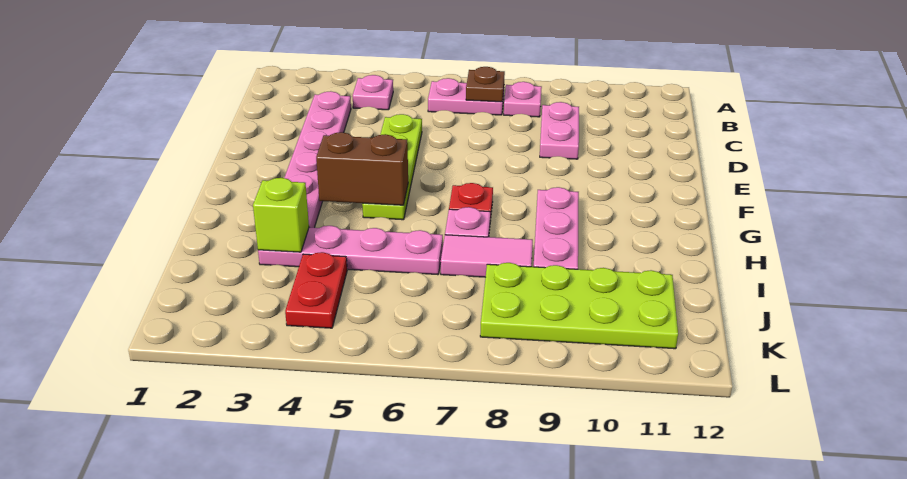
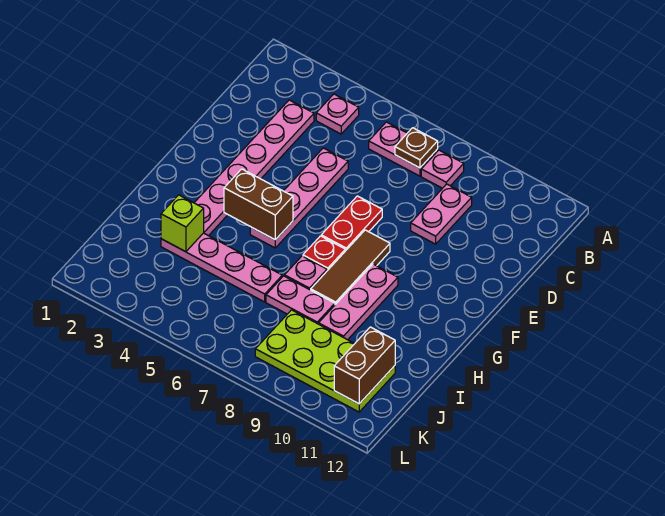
lime plate D5:G5 level 1 -> pink plate D5:G5 level 1
none -> brown tile F8:H8 level 1
pink tile I7:I8 level 1 -> pink plate I7:I8 level 1
red plate J4:K4 level 1 -> red plate E7:F7 level 1
none -> brown brick J11:K11 level 2

